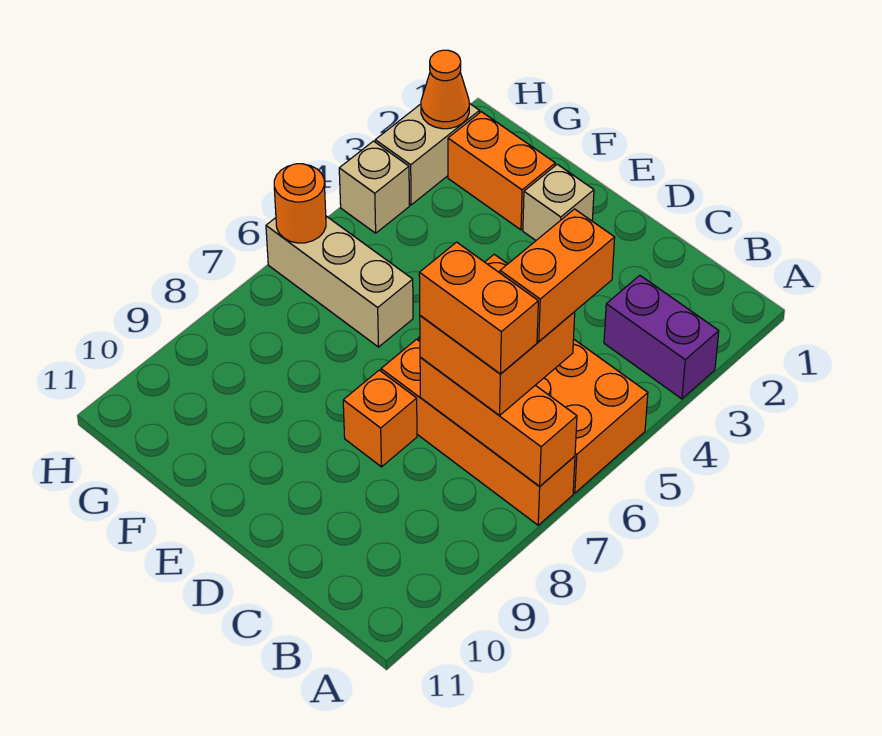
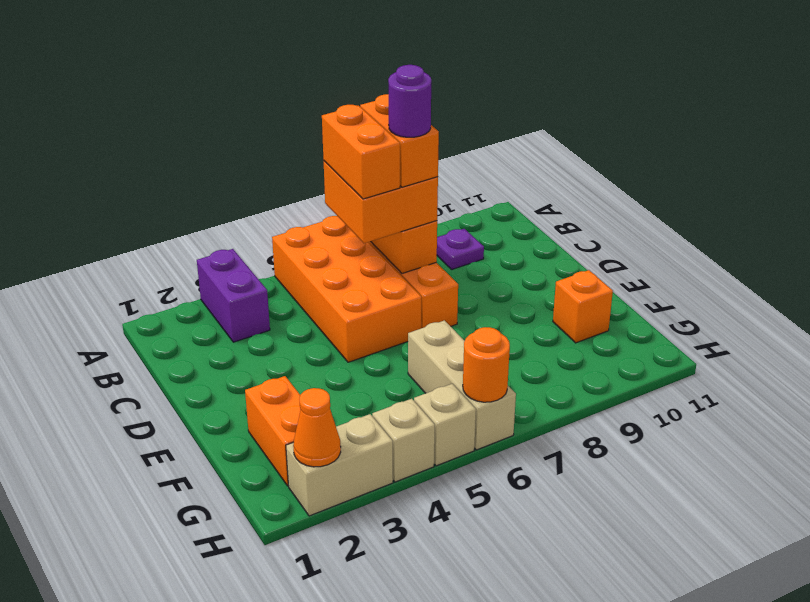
orange brick B5:B6 level 4 -> orange brick B6:C6 level 4
none -> purple plate B9 level 1
none -> purple round brick C7 level 5
orange brick D8 level 1 -> orange brick F10 level 1
tan brick E2 level 1 -> tan brick H5 level 1

